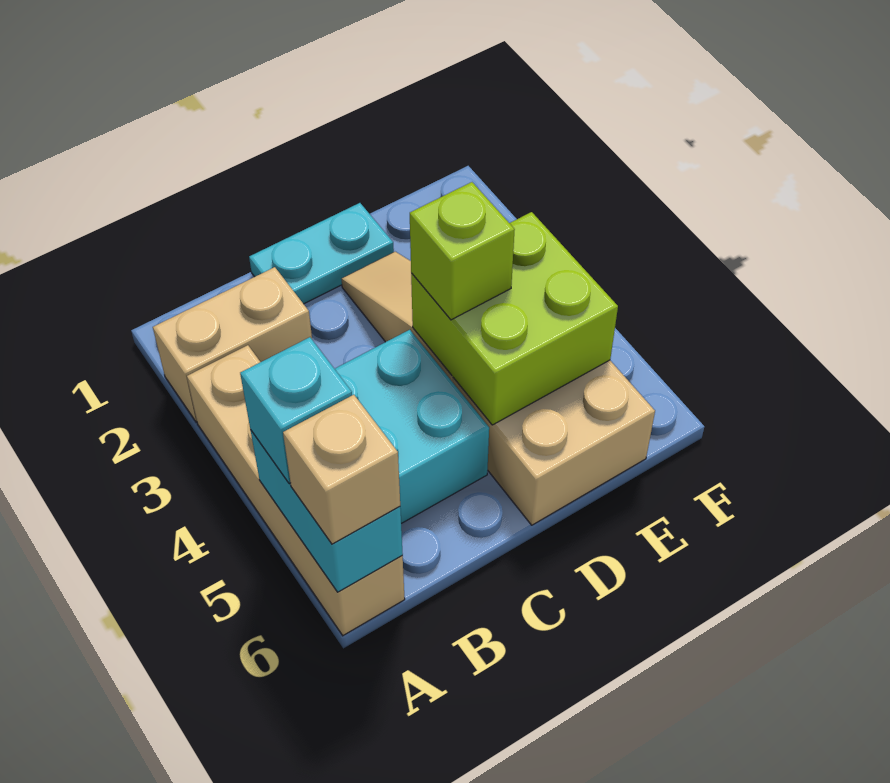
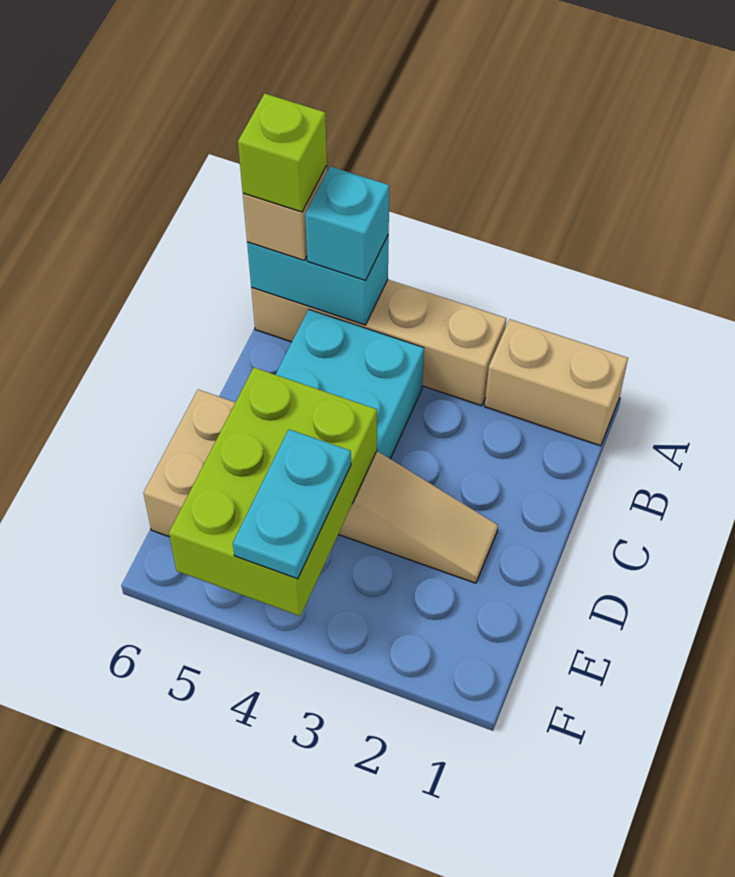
tan brick A2:B2 level 1 -> tan brick A1:A2 level 1
cyan plate C1:D1 level 1 -> cyan plate E4:F4 level 3
lime brick D4:E5 level 2 -> lime brick D4:F5 level 2
lime brick D4 level 3 -> lime brick A6 level 4

